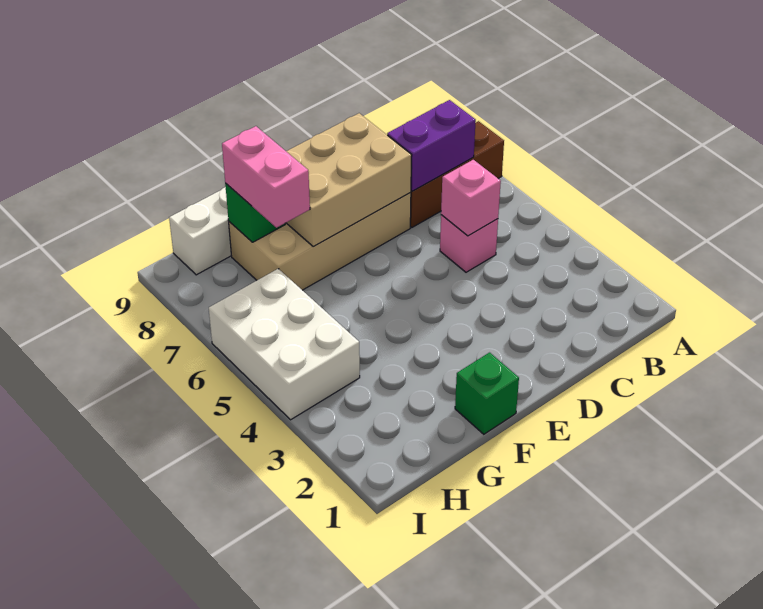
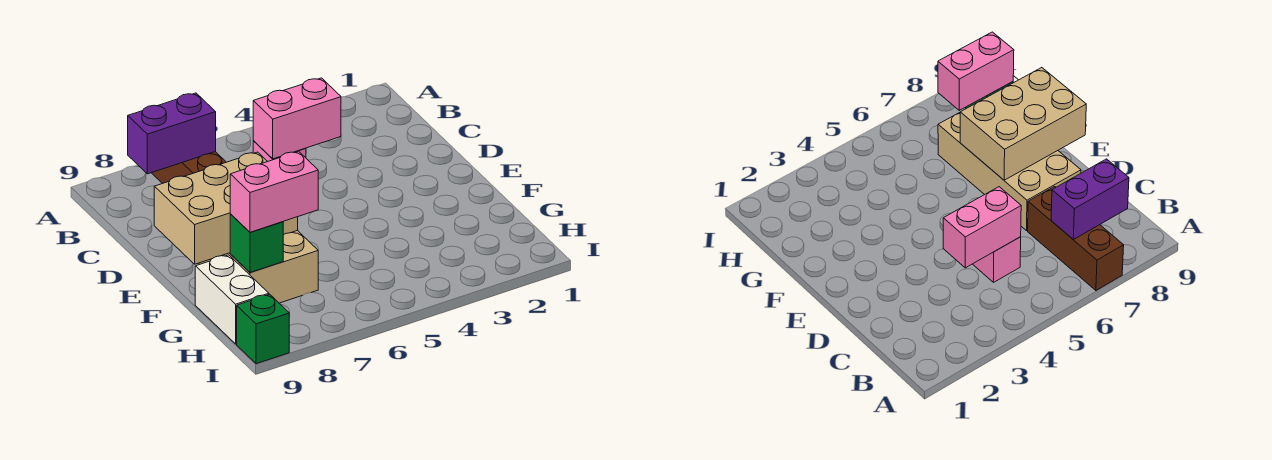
purple brick B7:C7 level 2 -> purple brick B7:B8 level 2
pink brick C5 level 2 -> pink brick C4:C5 level 2
tan brick D7:F8 level 2 -> tan brick E7:F9 level 2
green brick F1 level 1 -> green brick I9 level 1
white brick H4:I6 level 1 -> none

